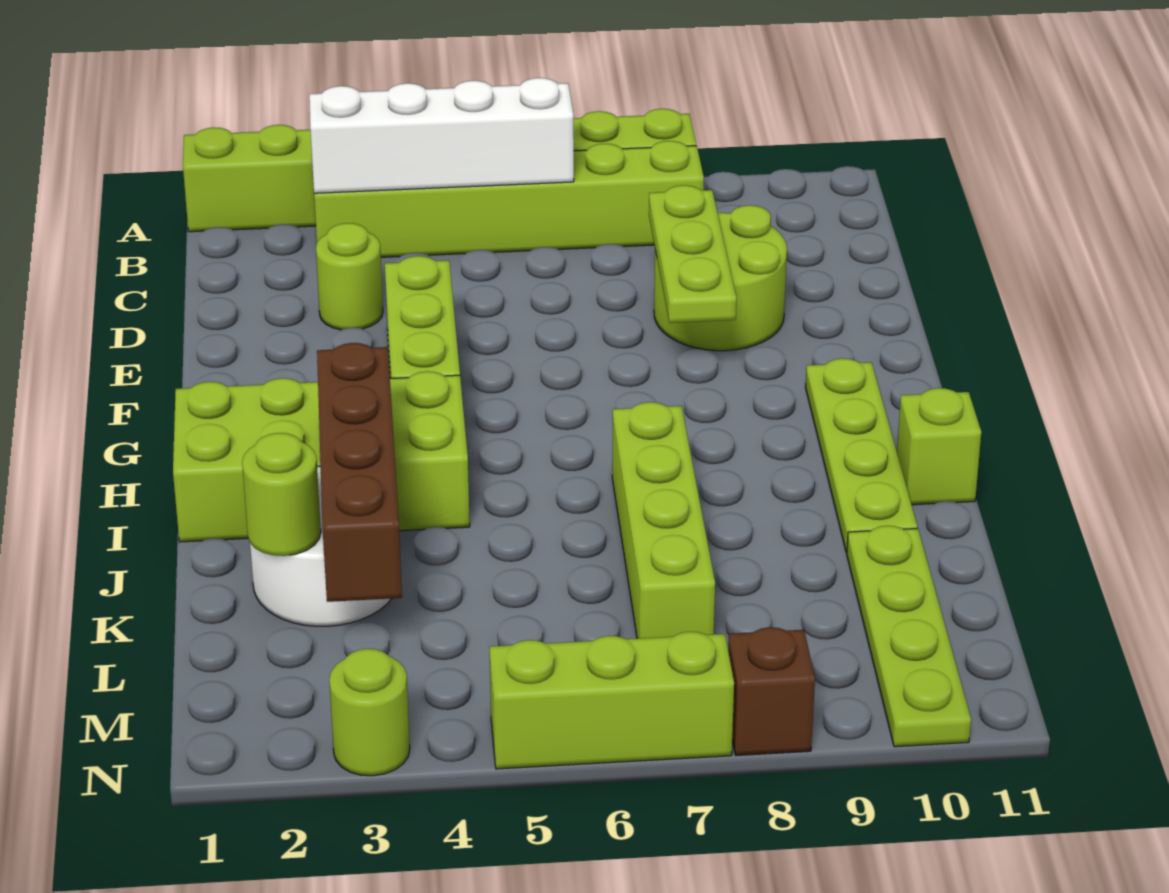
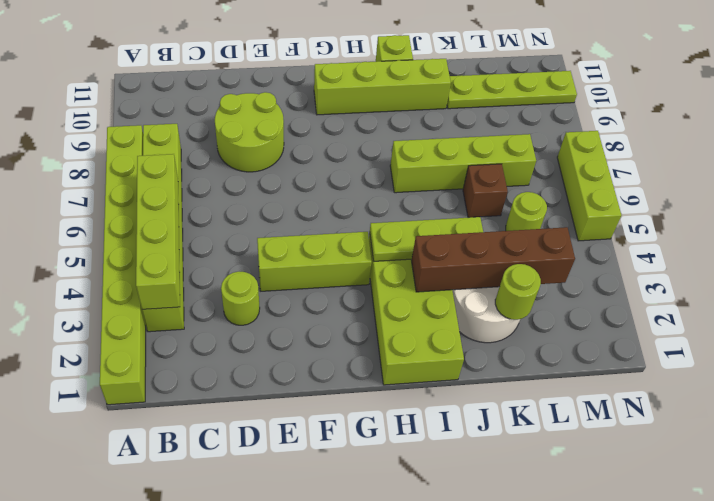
white brick B3:B6 level 2 -> lime brick B3:B6 level 2
lime plate D8:F8 level 2 -> lime plate H4:J4 level 2
lime plate G10:J10 level 1 -> lime brick G10:J10 level 1
lime round brick N3 level 1 -> lime round brick L5 level 1
brown brick N8 level 1 -> brown brick K6 level 1

